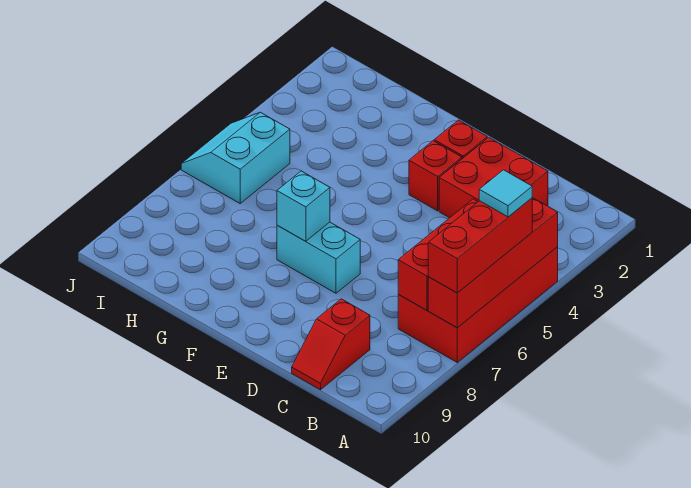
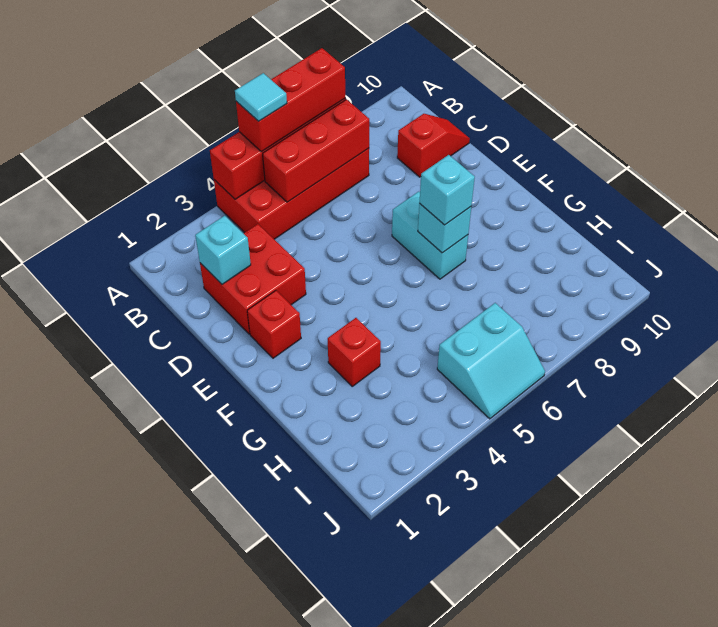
none -> cyan brick C2 level 2
red brick E3 level 1 -> red brick G3 level 1
none -> cyan brick F7 level 3

